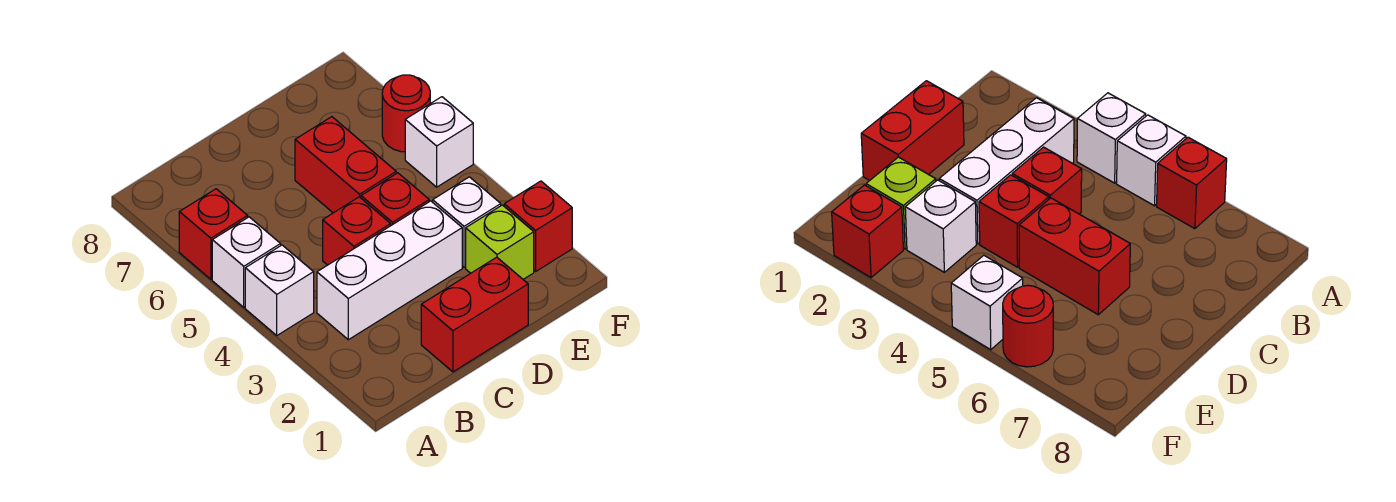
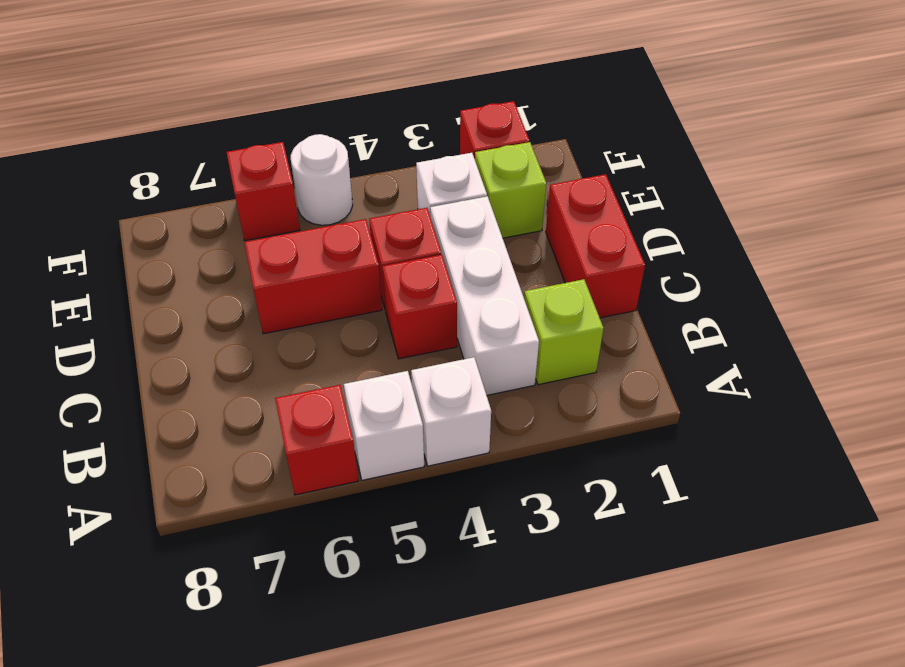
none -> lime brick B2 level 1
white brick F5 level 1 -> white round brick F5 level 1
red round brick F6 level 1 -> red brick F6 level 1

